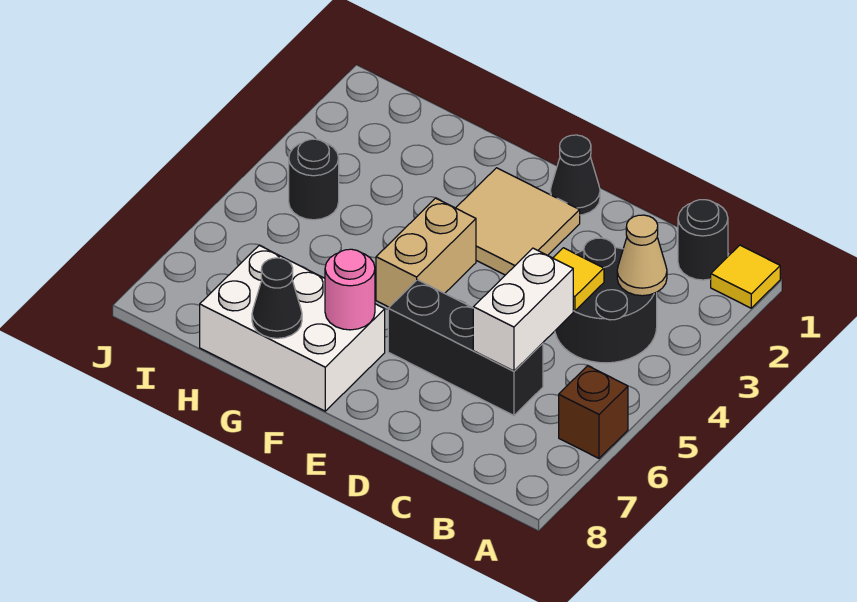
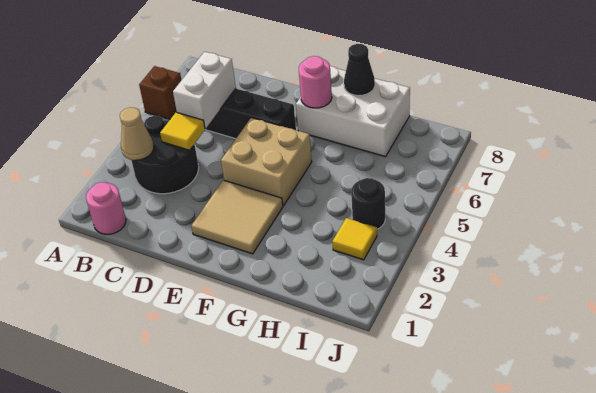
yellow tile A1 level 1 -> yellow tile I3 level 1
black round brick B1 level 1 -> pink round brick B1 level 1
black cone E1 level 1 -> none
tan brick F4:F5 level 1 -> tan brick E4:F5 level 1

